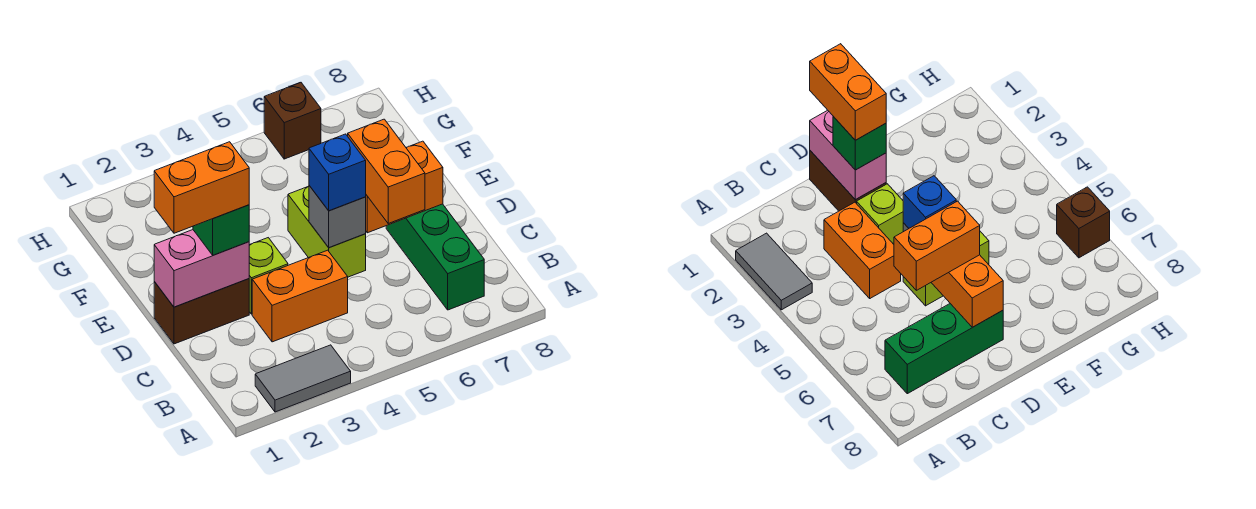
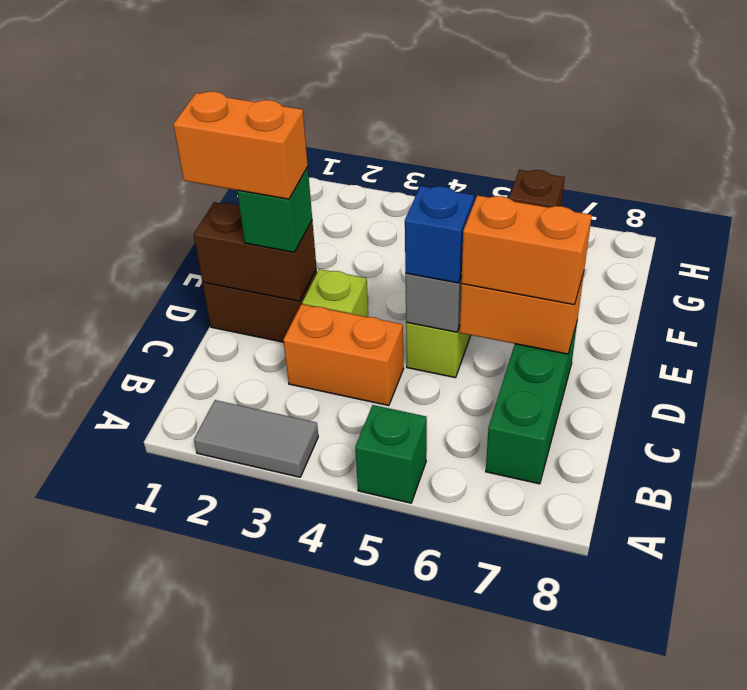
none -> green brick A5 level 1
orange brick C6:D6 level 3 -> orange brick D6:D7 level 3
pink brick D1:D2 level 2 -> brown brick D1:D2 level 2

